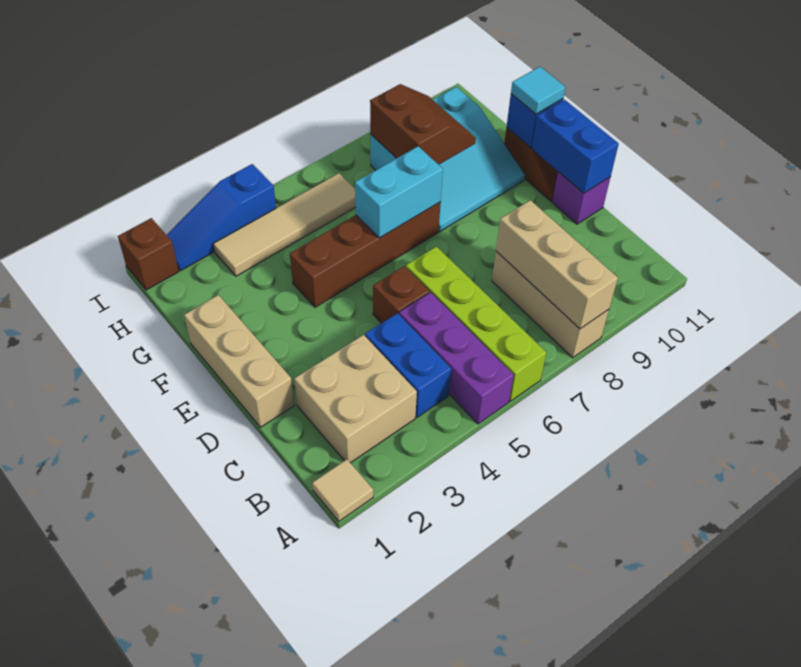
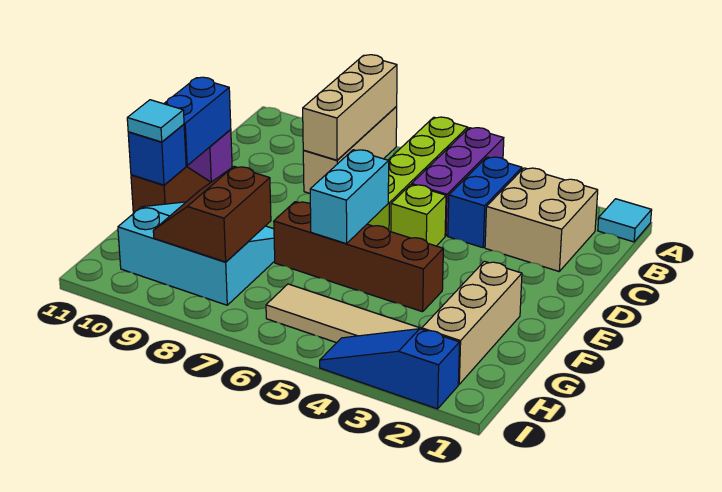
tan tile A1 level 1 -> cyan tile A1 level 1
tan brick D1:F1 level 1 -> tan brick F2:H2 level 1
brown brick D5 level 1 -> lime brick D5 level 1
cyan brick F6:F7 level 2 -> cyan brick E6:F6 level 2
brown brick I1 level 1 -> none
blue slope I2:I4 level 1 top 4 -> blue slope I2:I4 level 1 top 2

